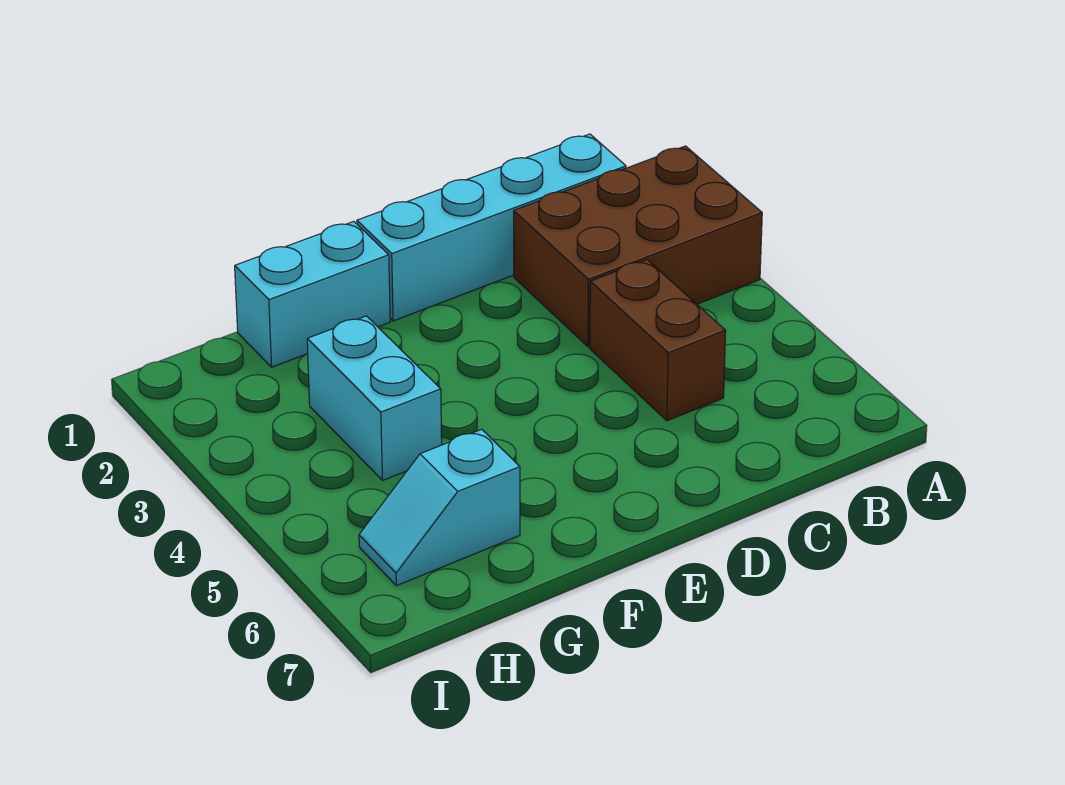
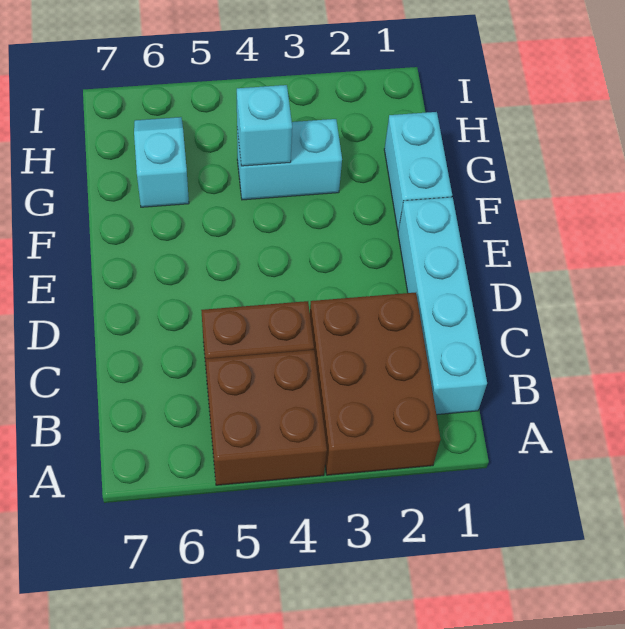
none -> brown brick A4:B5 level 1
none -> cyan brick G4 level 2

